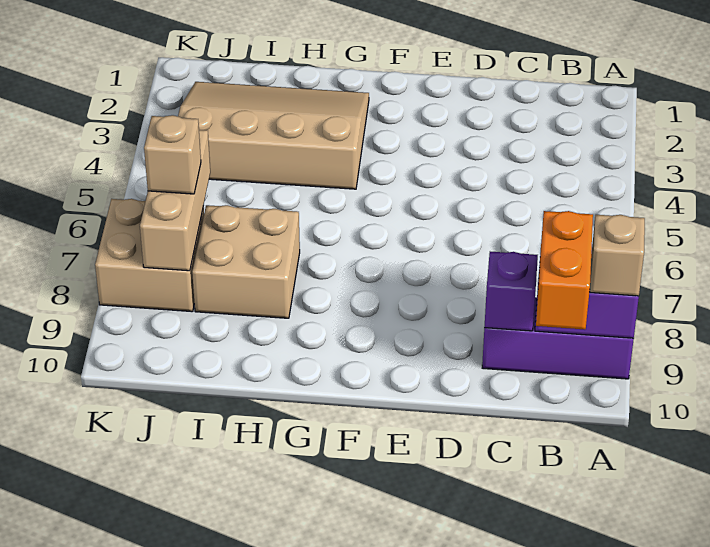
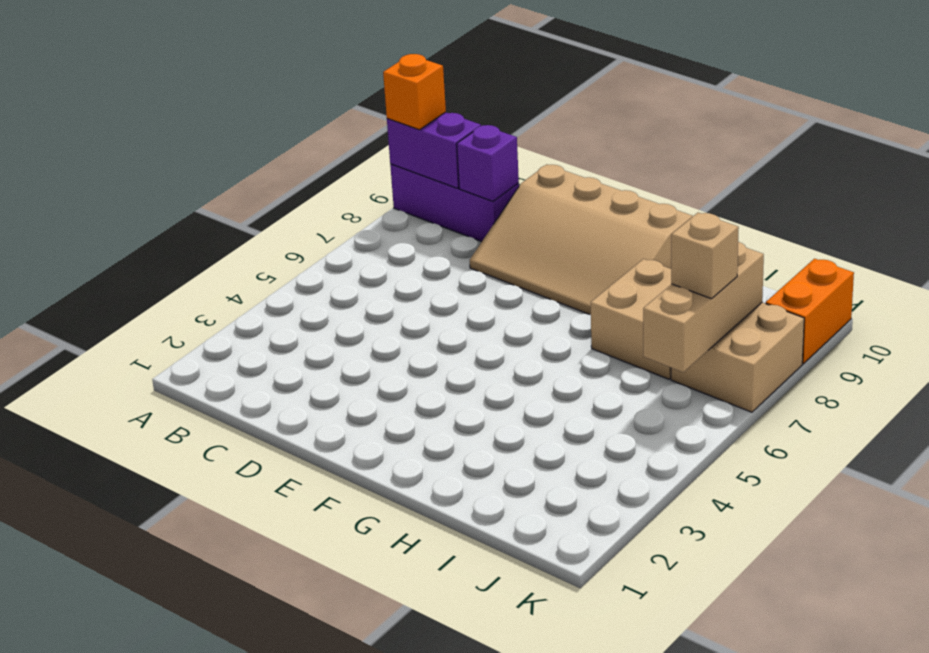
tan brick A9 level 3 -> orange brick A9 level 3
orange brick B9:B10 level 3 -> orange brick K9:K10 level 1
tan slope G2:J4 level 1 top 4 -> tan slope D8:G10 level 1 top 10

